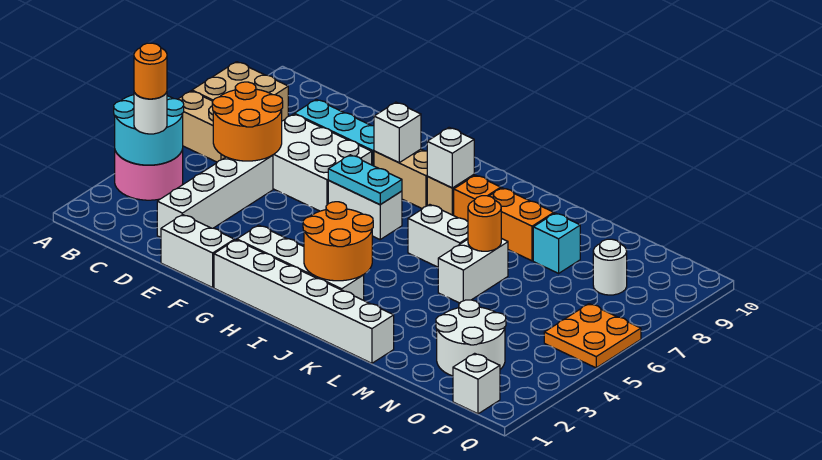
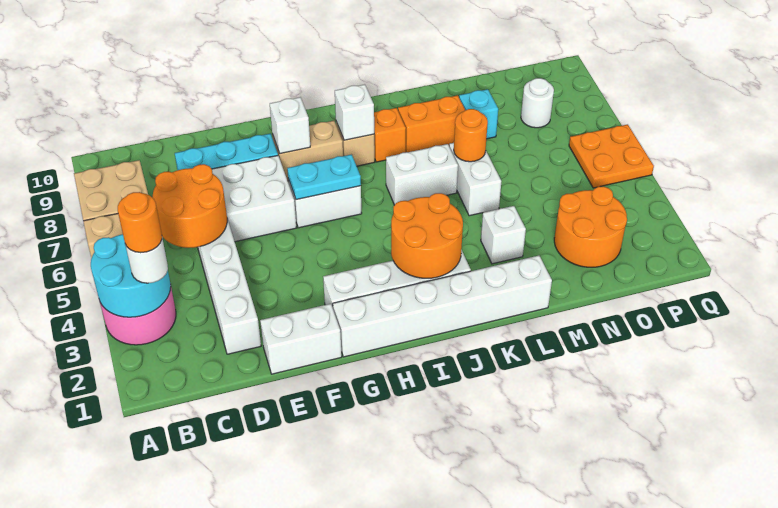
white round brick N2:O3 level 1 -> orange round brick N2:O3 level 1
white brick P1 level 1 -> white brick L3 level 1

